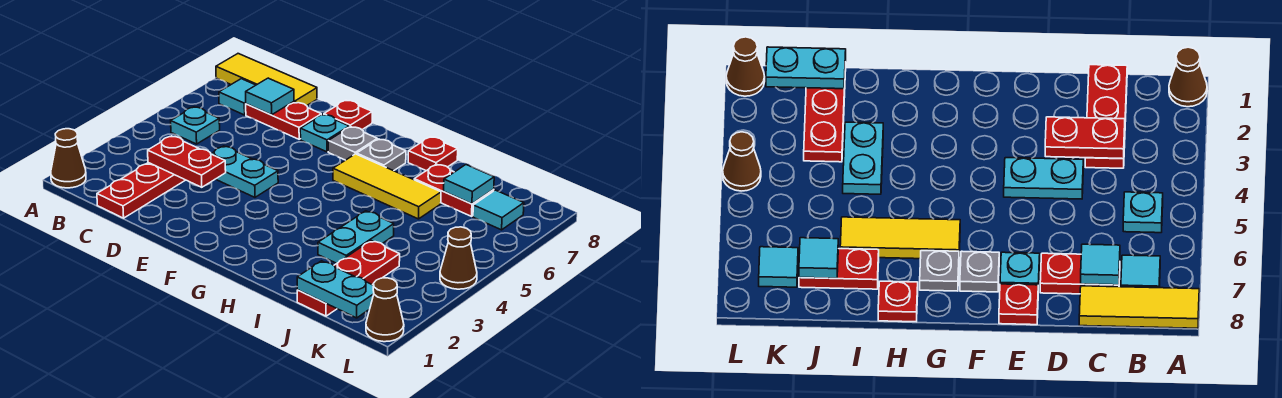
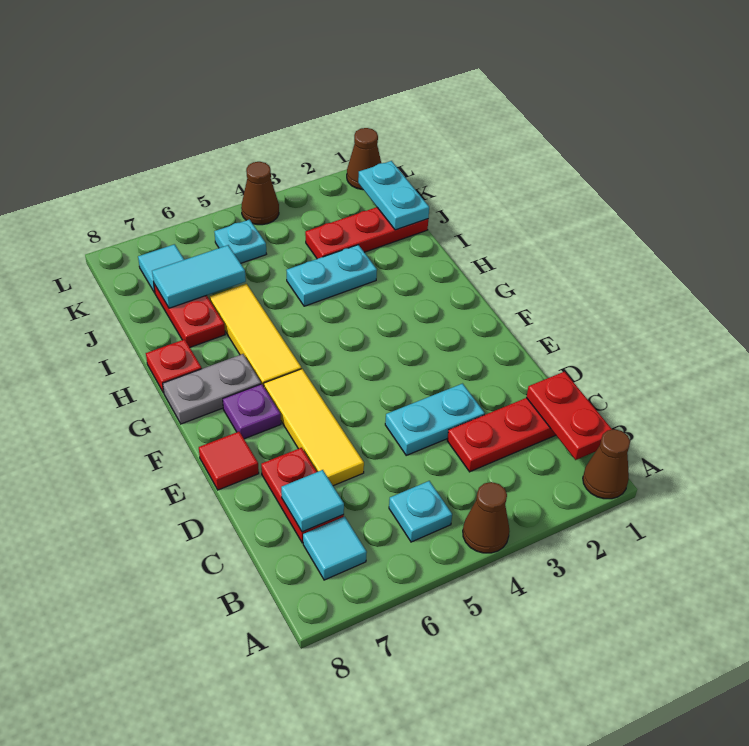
none -> brown cone A4 level 1
yellow tile A8:C8 level 1 -> yellow tile D6:F6 level 1
red plate C3:D3 level 2 -> red plate B1:C1 level 2
cyan plate D4:E4 level 1 -> cyan plate D3:D4 level 1
cyan plate E7 level 1 -> cyan plate K5 level 1
red plate E8 level 1 -> red tile E8 level 1
grey plate F7 level 1 -> purple plate F7 level 1
grey plate G7 level 1 -> grey plate G7:G8 level 1
cyan tile J7 level 2 -> cyan tile J6:J7 level 2

